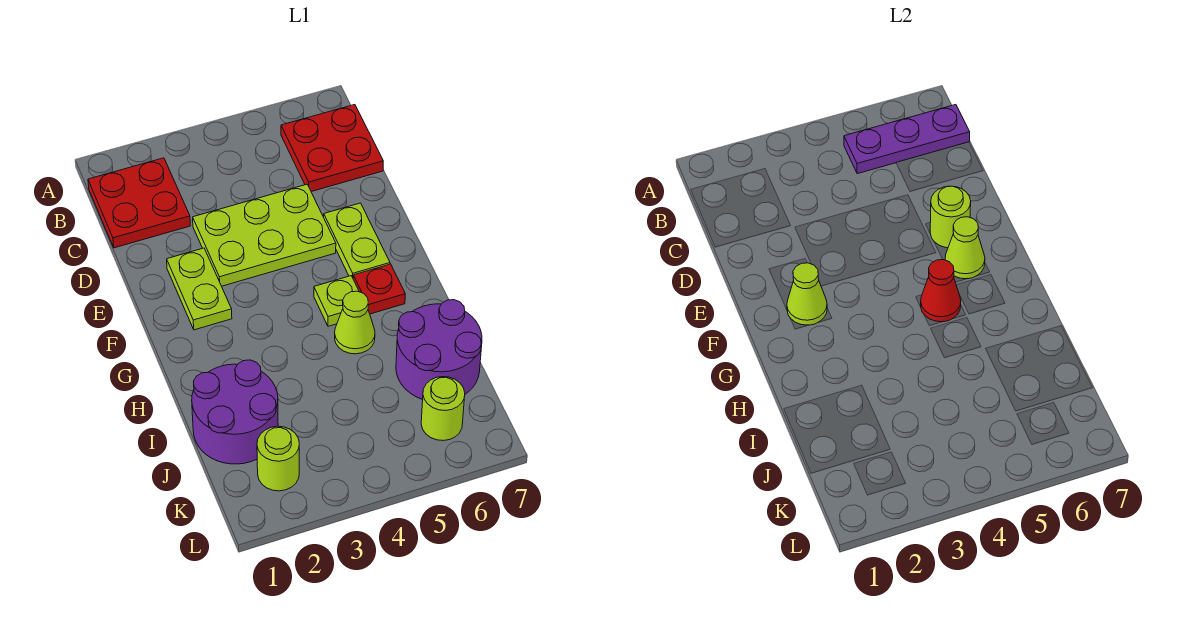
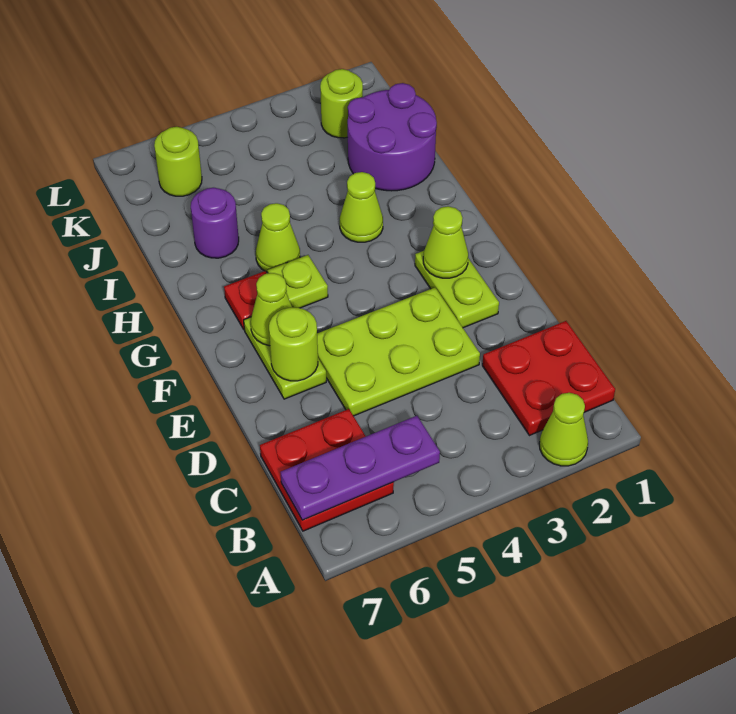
none -> lime cone A2 level 1
red cone G5 level 2 -> none
none -> lime cone H3 level 1
purple round brick I6:J7 level 1 -> purple round brick I6 level 1

